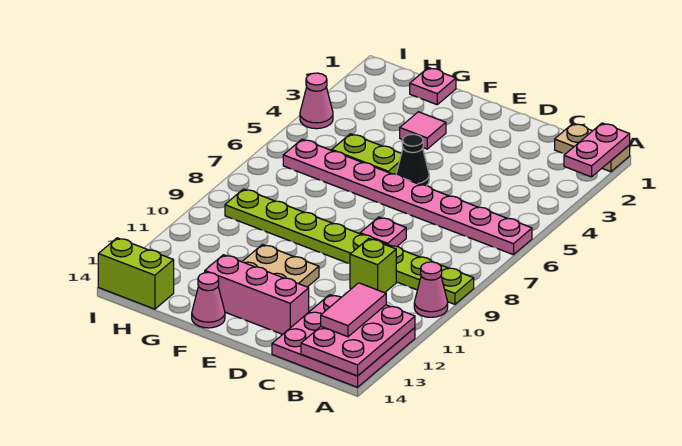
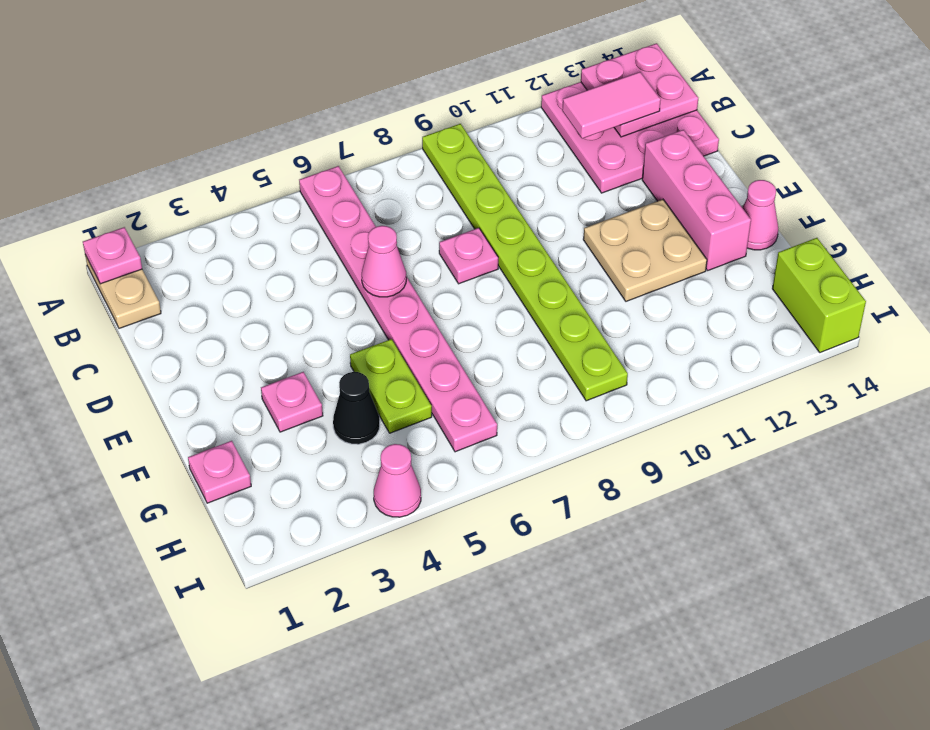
pink plate A1:A2 level 2 -> pink plate A1 level 2
pink cone A10 level 1 -> pink cone D6 level 2
pink plate A12:B14 level 2 -> pink plate A13:B14 level 2
lime brick C10 level 1 -> none
black cone E5 level 1 -> black cone G4 level 1
pink tile F3 level 1 -> pink plate F3 level 1

